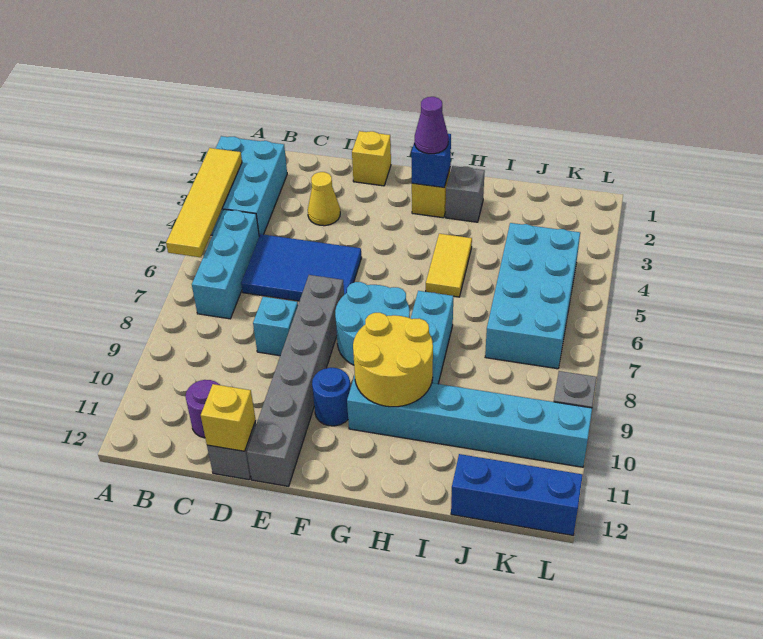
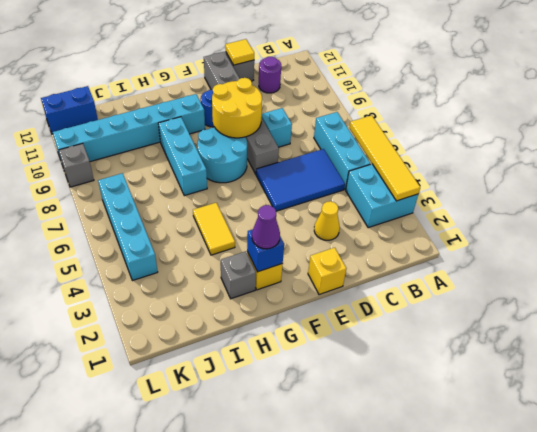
cyan brick A2:B4 level 1 -> cyan brick A3:B4 level 1
yellow brick D12 level 2 -> yellow tile D12 level 2
yellow round brick G9:H10 level 2 -> yellow round brick E8:F9 level 2
cyan brick J4:K7 level 1 -> cyan brick K4:K7 level 1
blue brick J12:L12 level 1 -> blue brick K12:L12 level 1

